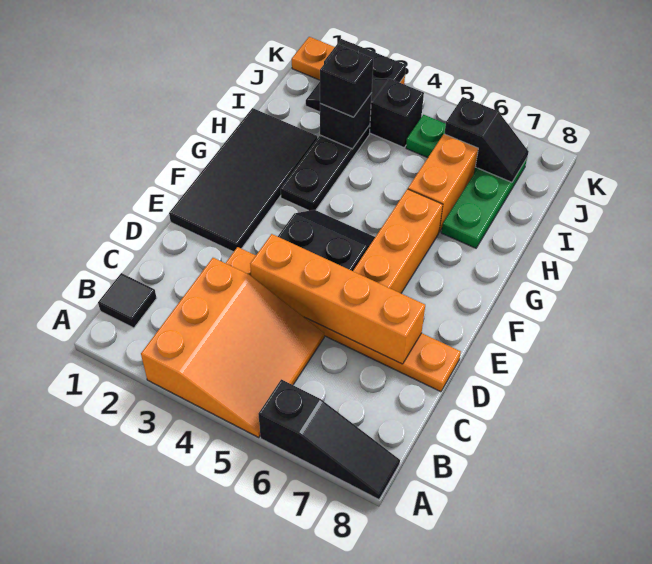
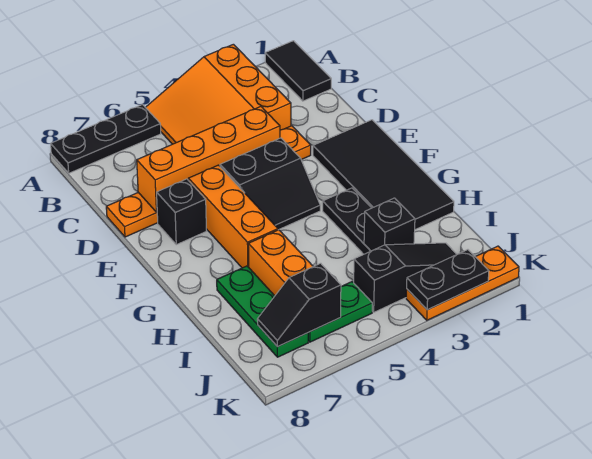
black slope A6:A8 level 1 top 6 -> black plate A6:A8 level 1
black tile B1 level 1 -> black tile A1:B1 level 1
black brick I3 level 3 -> black brick E7 level 1

